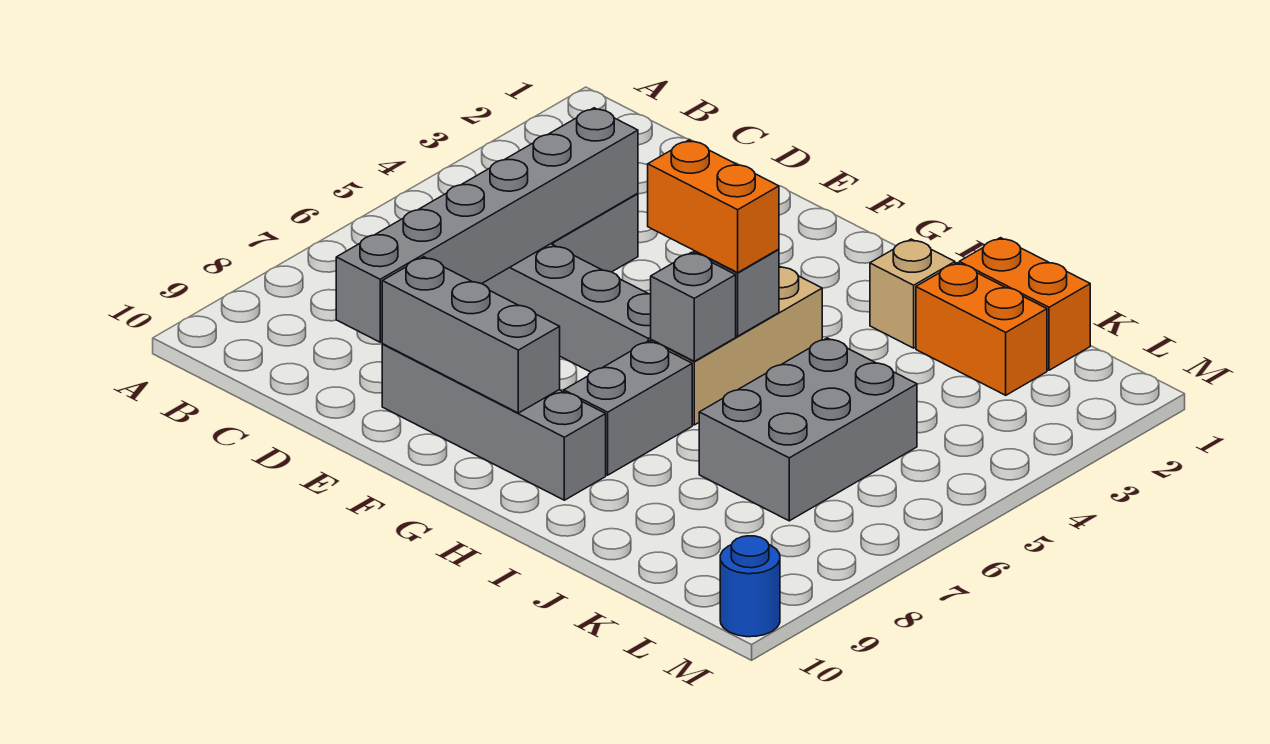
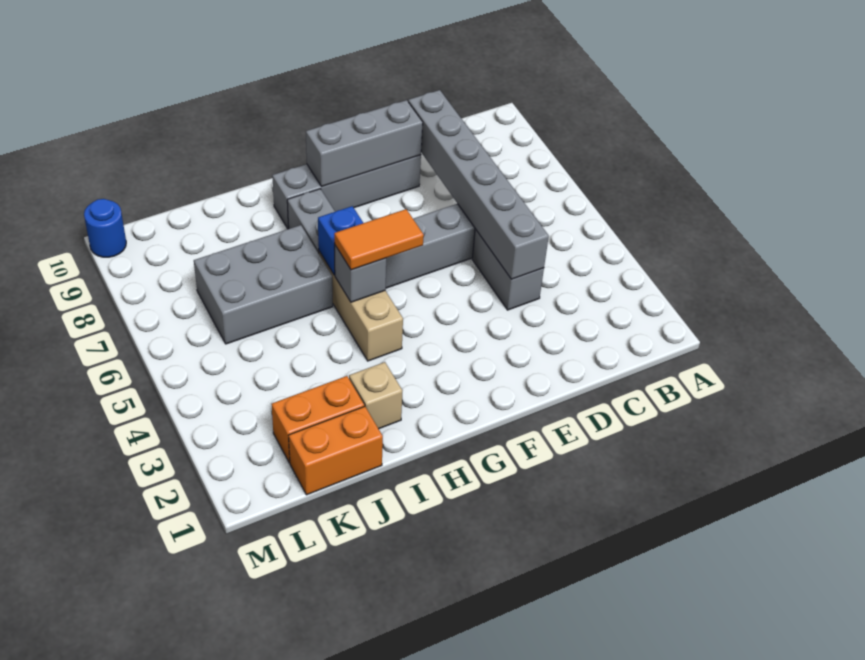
orange brick G5:H5 level 3 -> orange tile G5:H5 level 3
grey brick H6 level 2 -> blue brick H6 level 2
grey brick J5:K7 level 1 -> grey brick I6:K7 level 1

